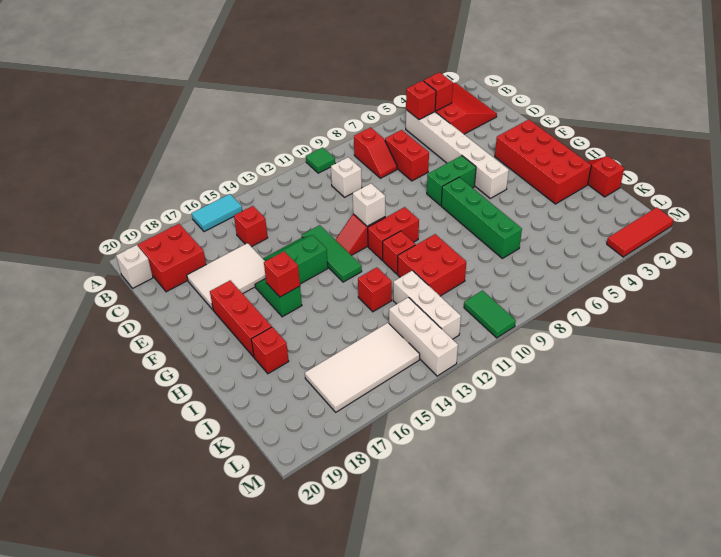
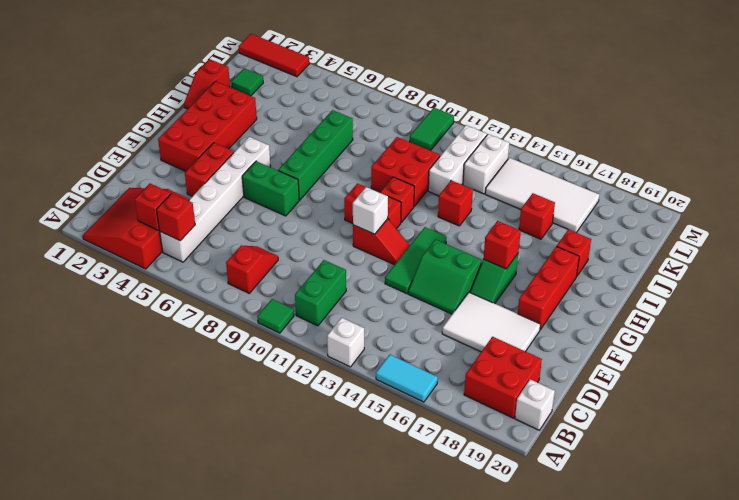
none -> green brick B11:C11 level 1
red brick C7:D7 level 1 -> red brick E4:F4 level 1
white brick C10 level 1 -> white brick A13 level 1
red brick C15 level 1 -> red brick J16 level 1
none -> green tile K2 level 1
white brick K13:M13 level 1 -> white brick K13:L13 level 1

